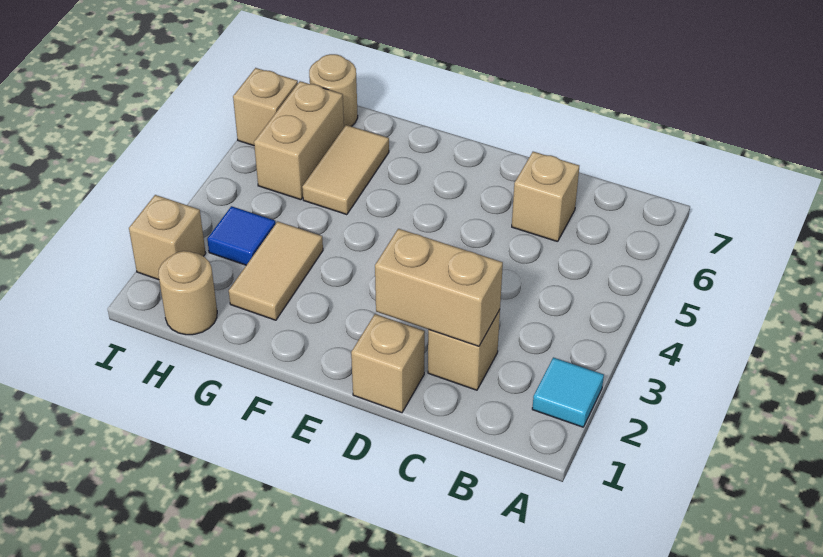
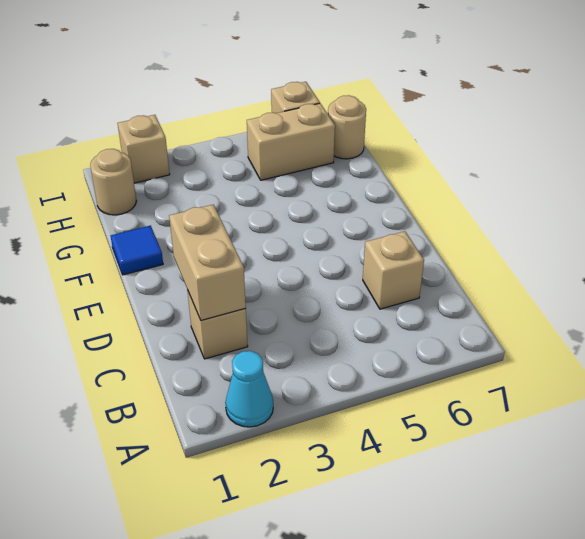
cyan tile A2 level 1 -> cyan cone A2 level 1
tan brick D1 level 1 -> none
tan tile G2:G3 level 1 -> none
tan tile G5:G6 level 1 -> none
blue tile H3 level 1 -> blue tile F1 level 1

